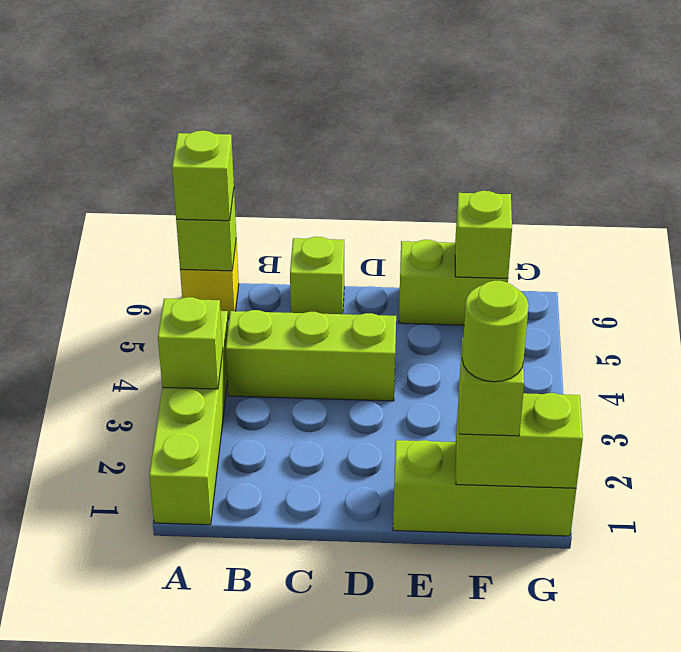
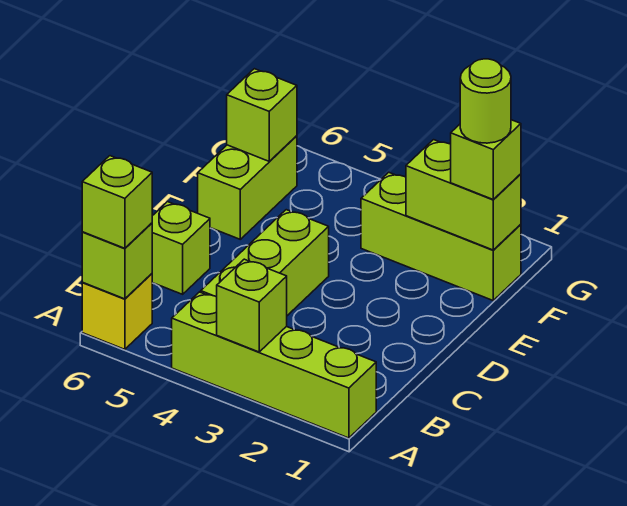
lime brick E1:G1 level 1 -> lime brick F1:F3 level 1
lime brick F1:G1 level 2 -> lime brick F1:F2 level 2

